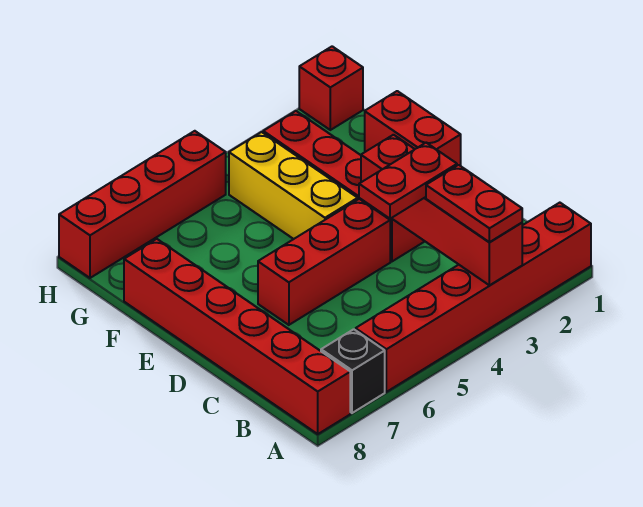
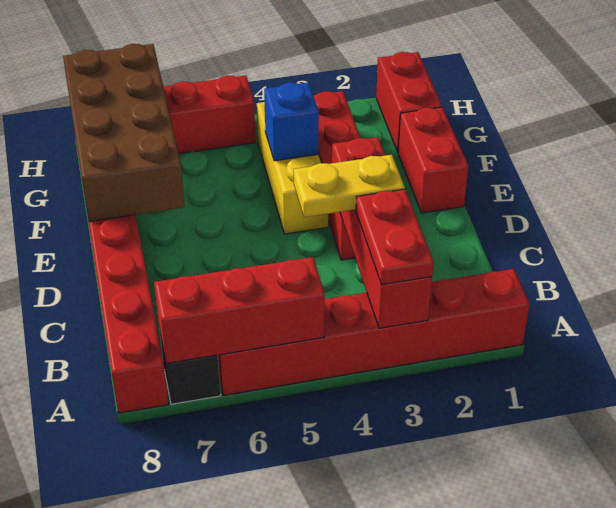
red plate C3:C4 level 3 -> yellow plate C3:C4 level 3
red brick D4:D6 level 1 -> red brick A5:A7 level 2
none -> brown brick E7:H8 level 2
none -> blue brick F4 level 2
red brick H1 level 1 -> red brick G1:H1 level 1

